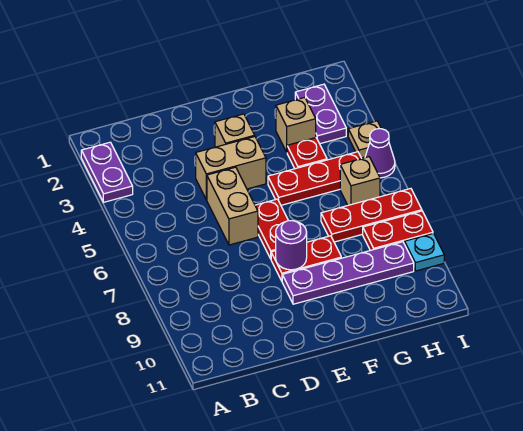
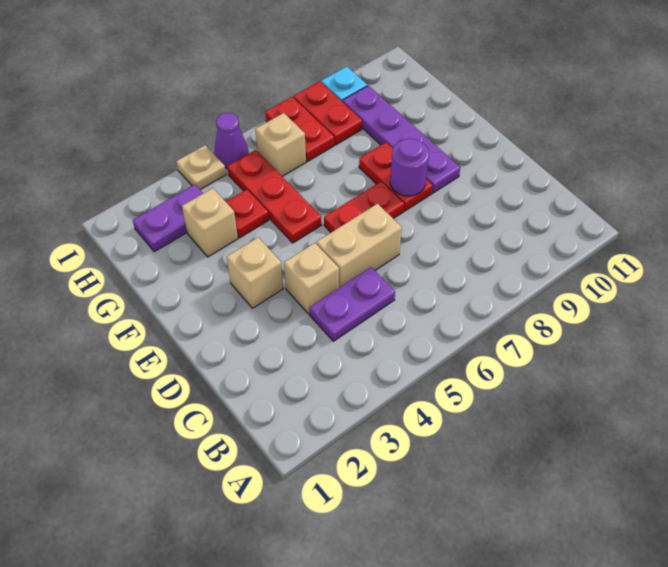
purple plate A2:A3 level 1 -> purple plate C4:C5 level 1
tan brick D4:E4 level 1 -> tan brick D4 level 1
red plate G7:I7 level 1 -> red plate H7:I7 level 1

